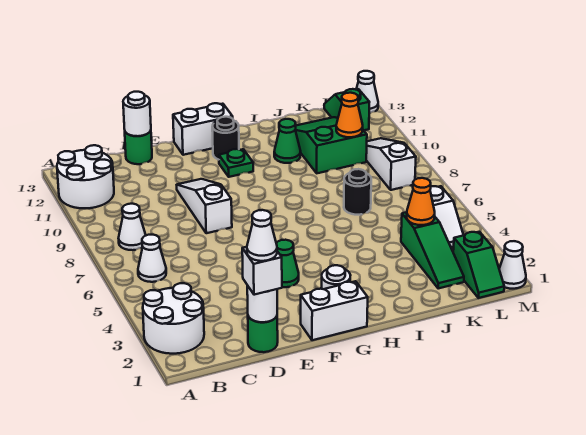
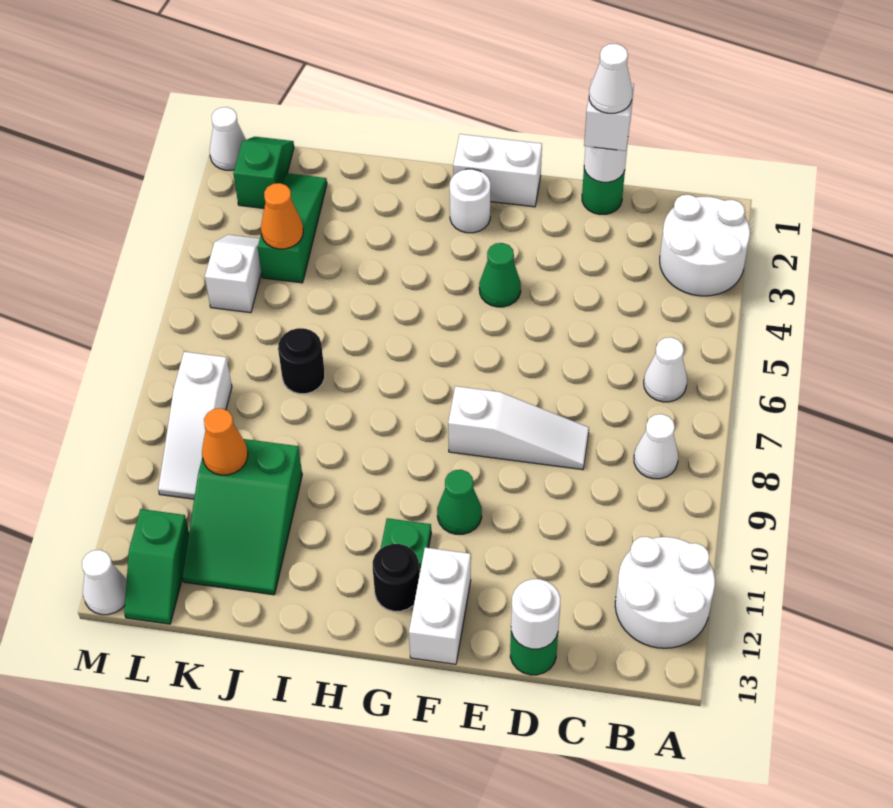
white slope E8:E10 level 1 top 8 -> white slope D8:F8 level 1 top F
white brick F13:G13 level 1 -> white brick F12:F13 level 1
green cone I11 level 1 -> green cone F10 level 1

